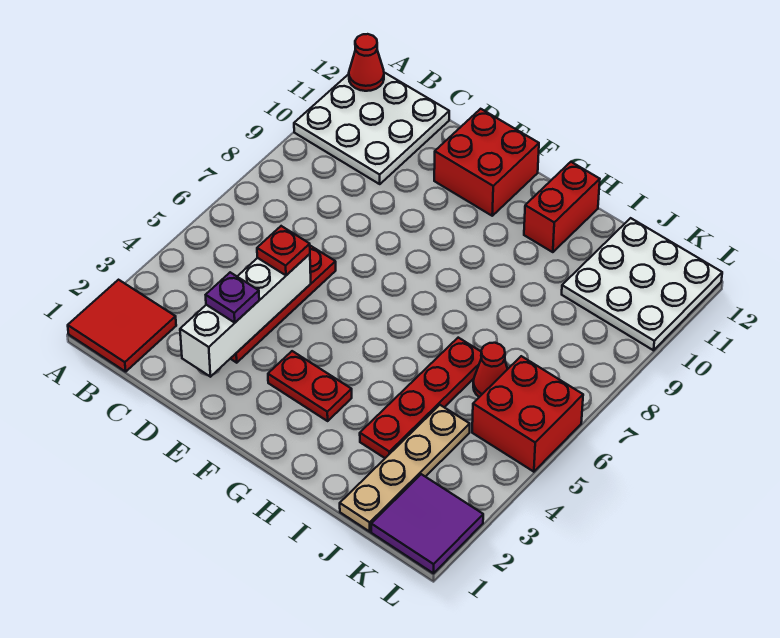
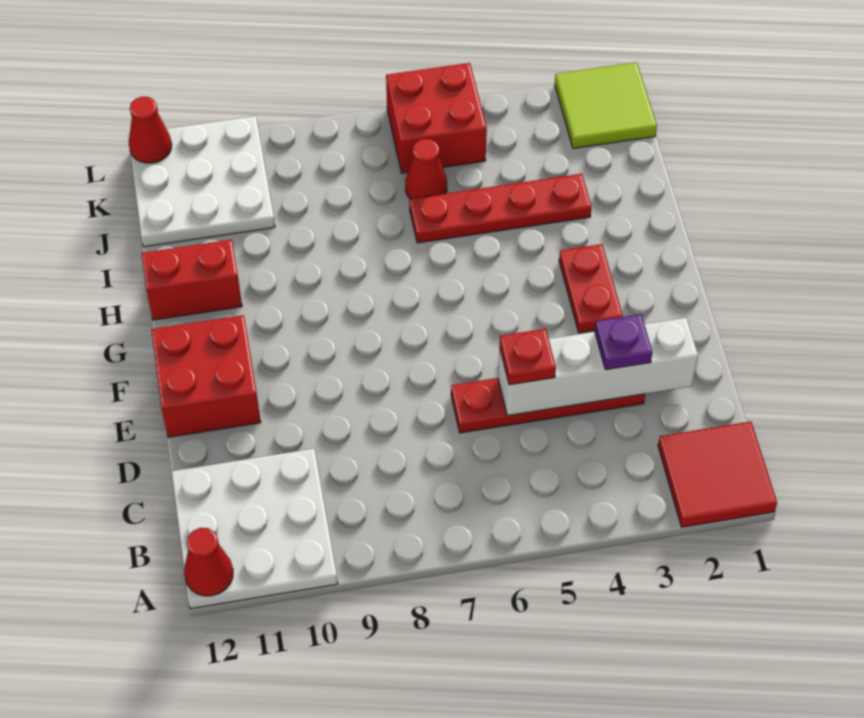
tan plate J1:J4 level 1 -> none
purple tile K1:L2 level 1 -> lime tile K1:L2 level 1
none -> red cone L12 level 2

